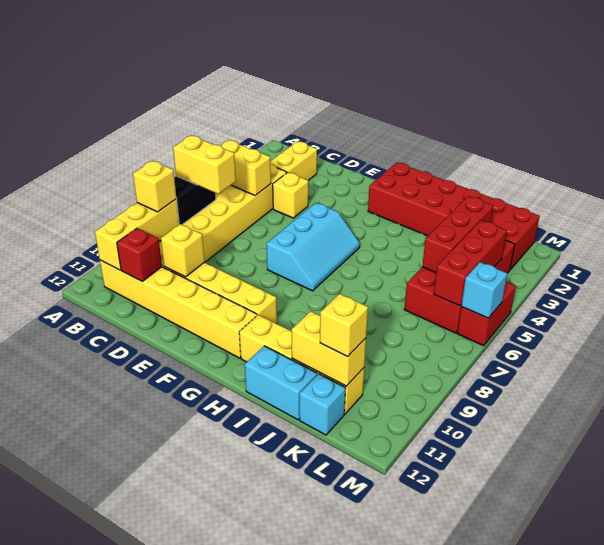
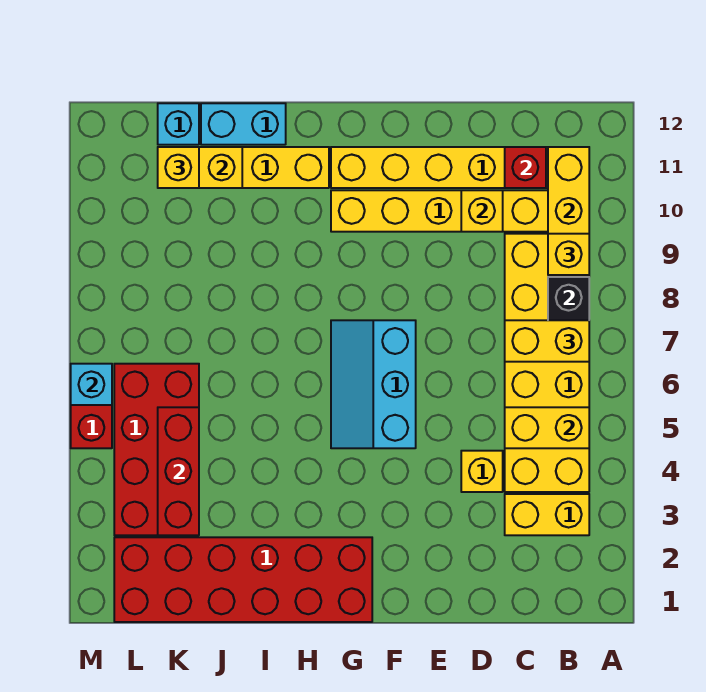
yellow brick C2:C3 level 1 -> yellow brick B3:C3 level 1
red brick L4:L6 level 2 -> none

